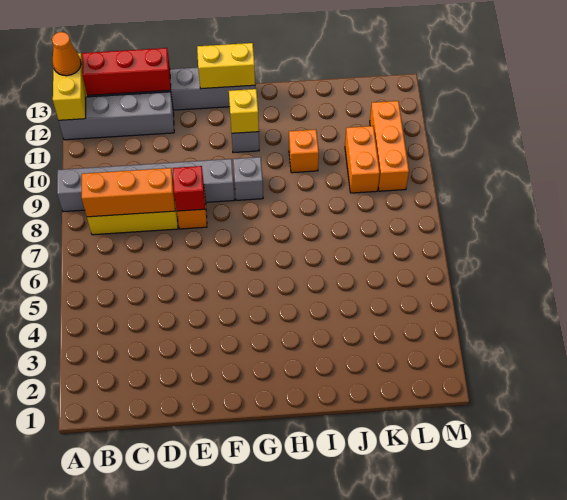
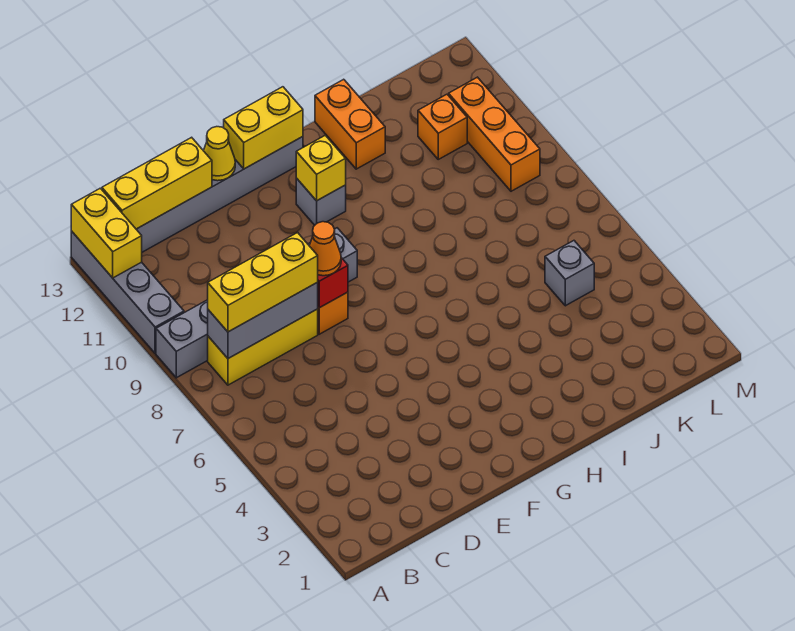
grey brick A12:D12 level 1 -> grey brick A10:A13 level 1
orange cone A13 level 3 -> orange cone E8 level 3
orange brick B8:D8 level 2 -> grey brick B8:D8 level 2
none -> yellow brick B8:D8 level 3
red brick B13:D13 level 2 -> yellow brick B13:D13 level 2
none -> yellow cone E13 level 2
grey brick G9 level 1 -> grey brick K5 level 1
orange brick I10 level 1 -> orange brick K11 level 1
orange brick K9:K10 level 1 -> orange brick I12:I13 level 1

